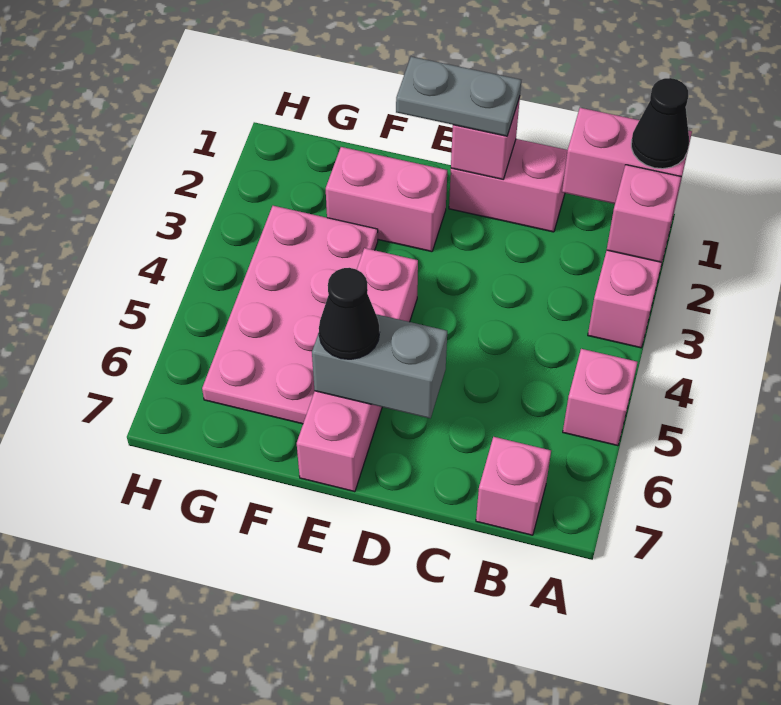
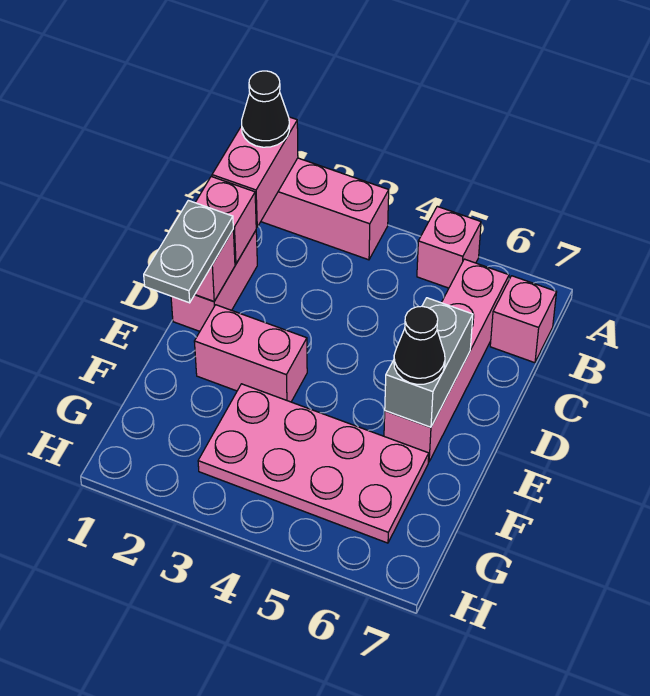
pink brick A2 level 2 -> pink brick C1 level 2
pink brick E2:F2 level 1 -> pink brick E2:E3 level 1
pink brick E4:E7 level 1 -> pink brick B6:E6 level 1

